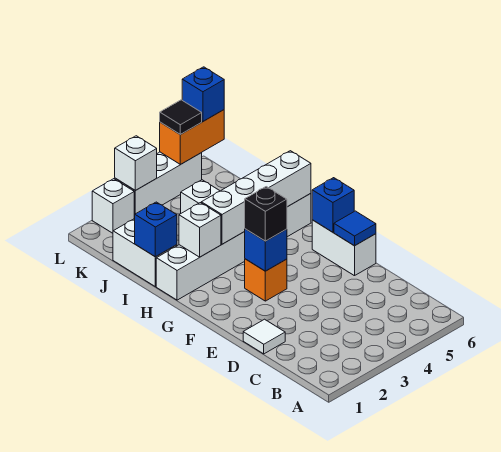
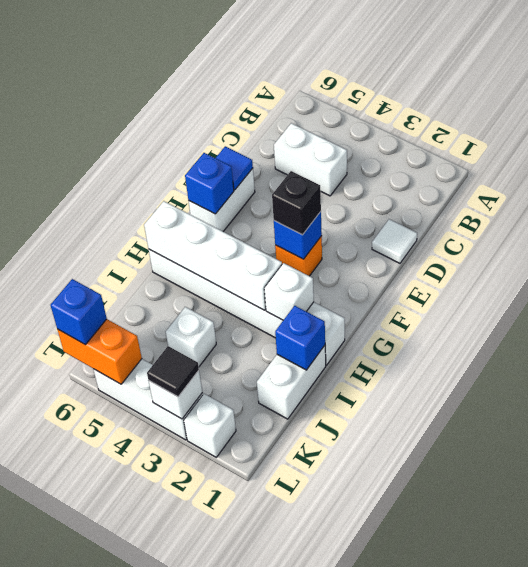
none -> white brick C4:C5 level 1
black tile L5 level 3 -> black tile L3 level 3

